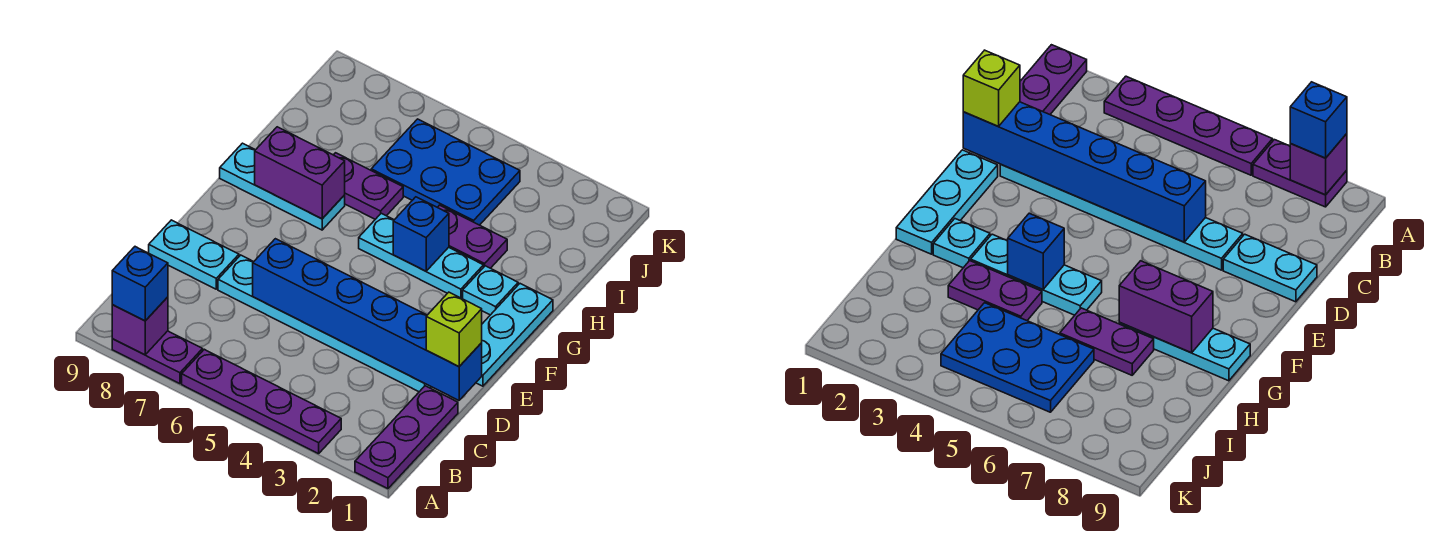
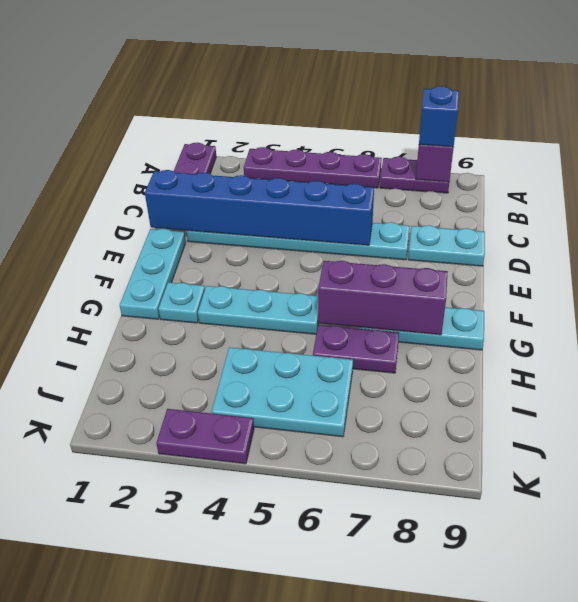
lime brick D1 level 3 -> none
blue brick G4 level 2 -> none
purple brick G7:G8 level 2 -> purple brick G6:G8 level 2
purple plate H3:H4 level 1 -> purple plate K3:K4 level 1
blue plate I4:J6 level 1 -> cyan plate I4:J6 level 1

